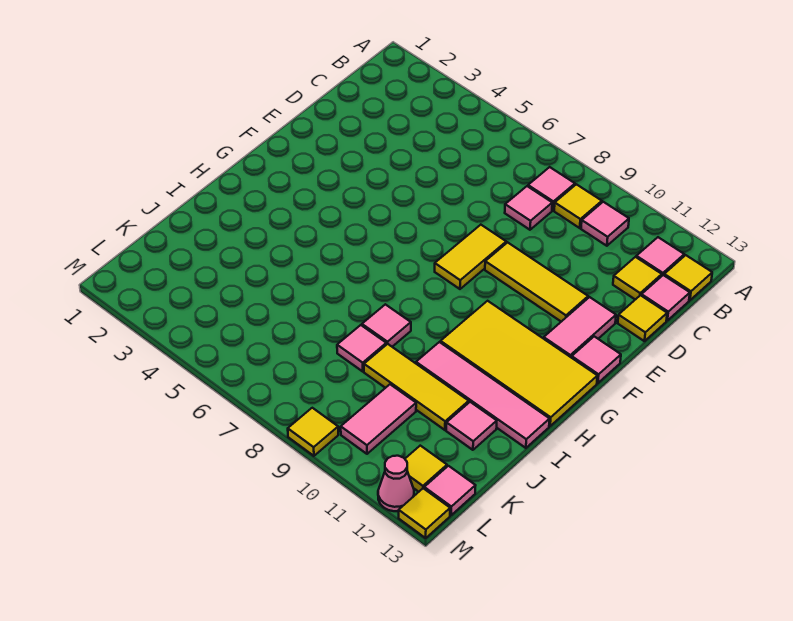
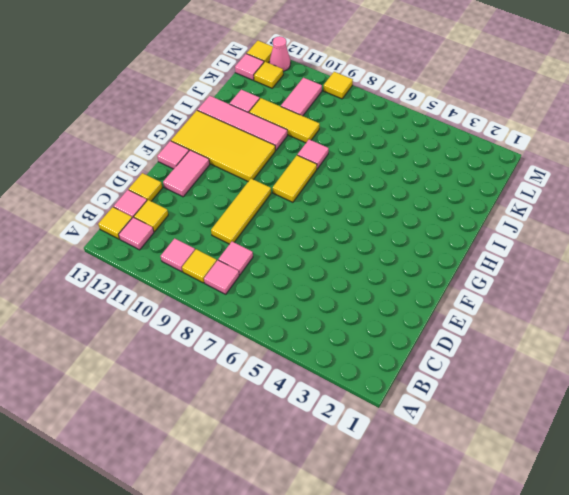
yellow tile E8:F8 level 1 -> yellow tile G8:H8 level 1
yellow tile E9:E11 level 1 -> yellow tile D9:F9 level 1
pink tile J8 level 1 -> none

